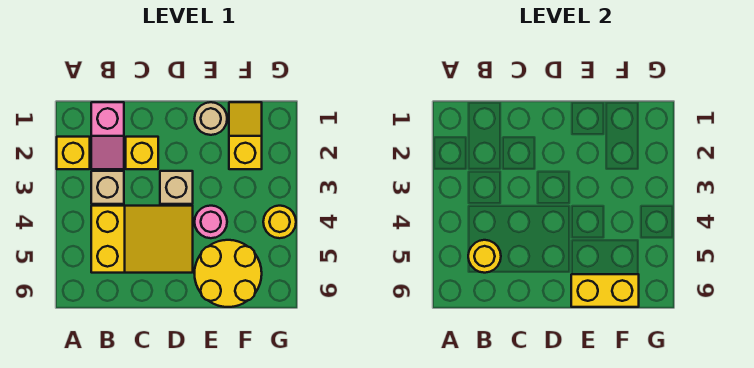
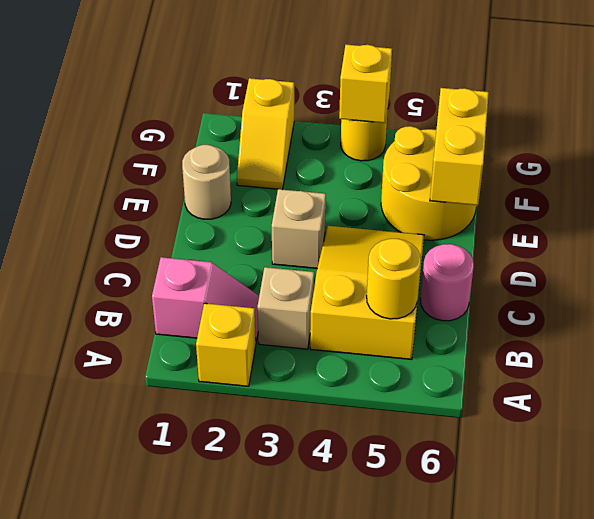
yellow brick C2 level 1 -> yellow brick G4 level 2
pink round brick E4 level 1 -> pink round brick C6 level 1
yellow slope F1:F2 level 1 top 2 -> yellow slope F2:G2 level 1 top G

